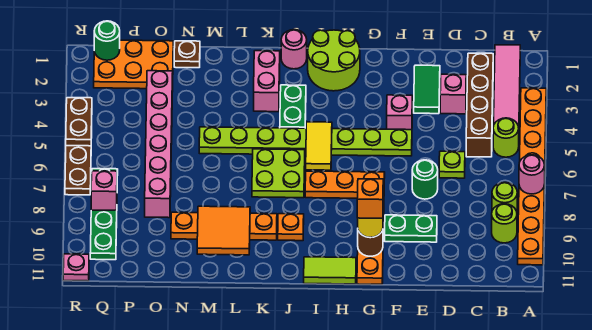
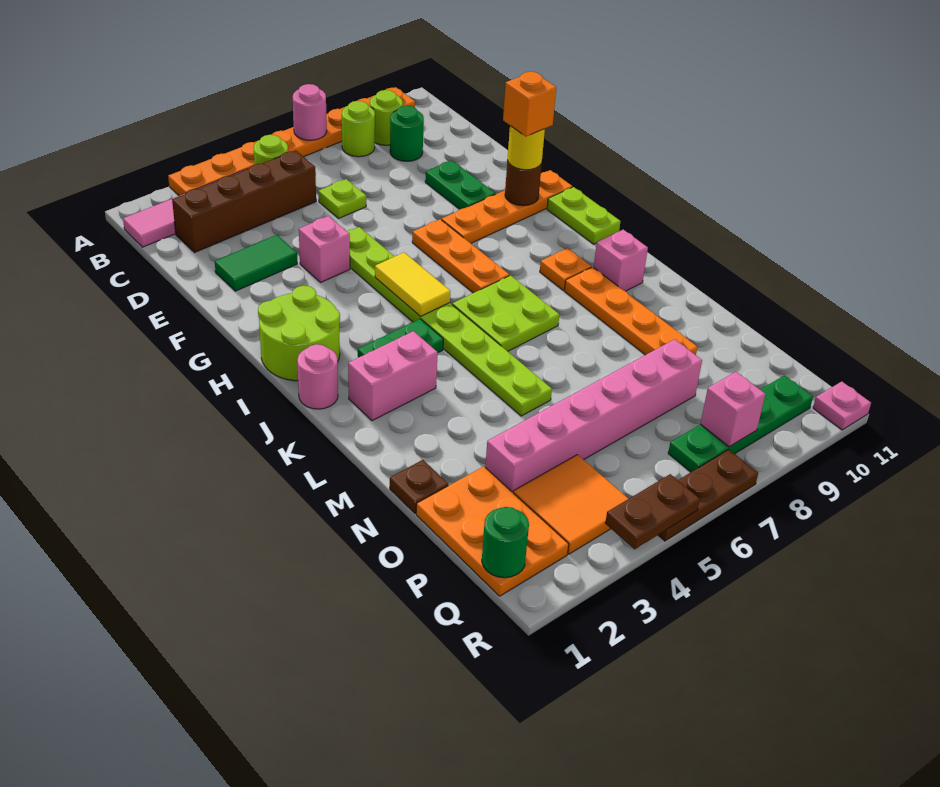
pink brick D3 level 1 -> pink brick K10 level 1
green round brick E7 level 1 -> green round brick C9 level 1
lime tile H11:I11 level 1 -> lime plate H11:I11 level 1
yellow tile I5:I6 level 2 -> yellow tile H5:I5 level 2
orange tile L9:M10 level 2 -> orange tile P3:Q4 level 1

